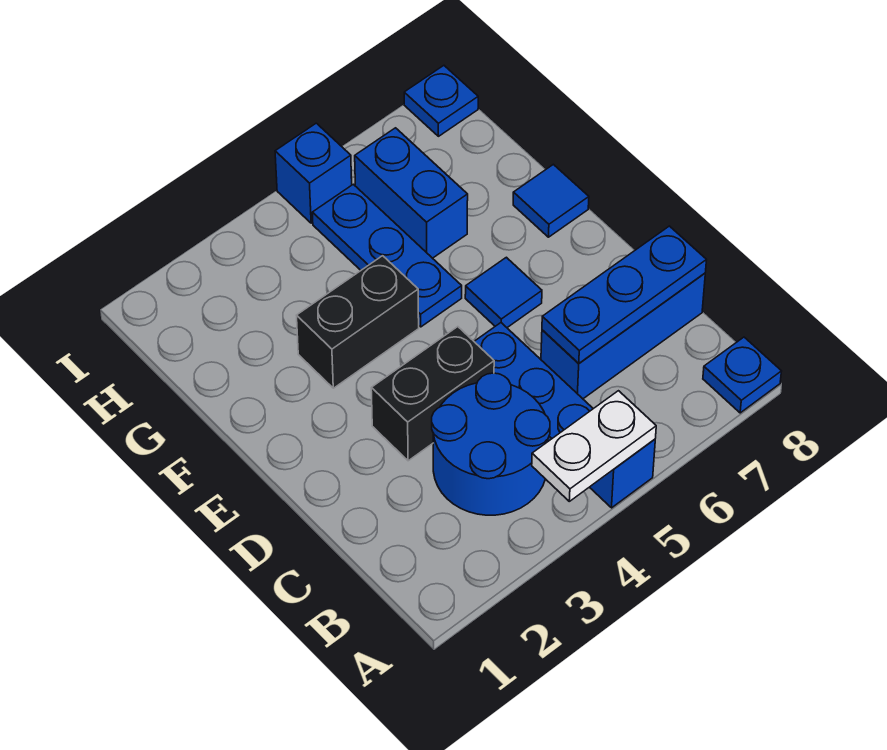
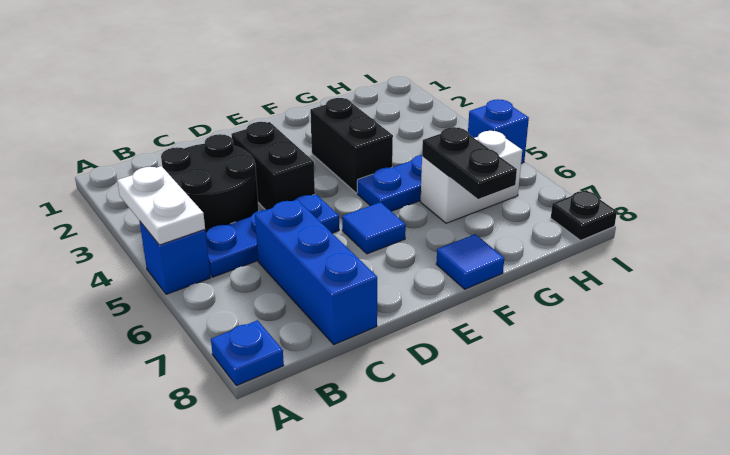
blue round brick B3:C4 level 1 -> black round brick B3:C4 level 1
blue plate C6:C8 level 2 -> none
blue brick G6:H6 level 1 -> white brick G6:H6 level 1
none -> black plate G6:G7 level 2
blue plate I8 level 1 -> black plate I8 level 1

